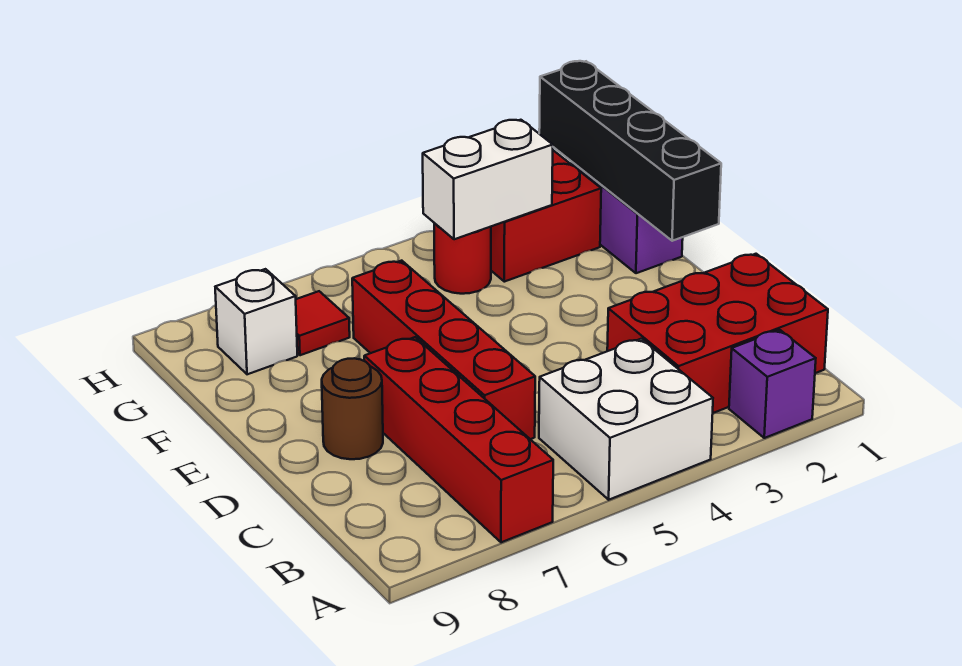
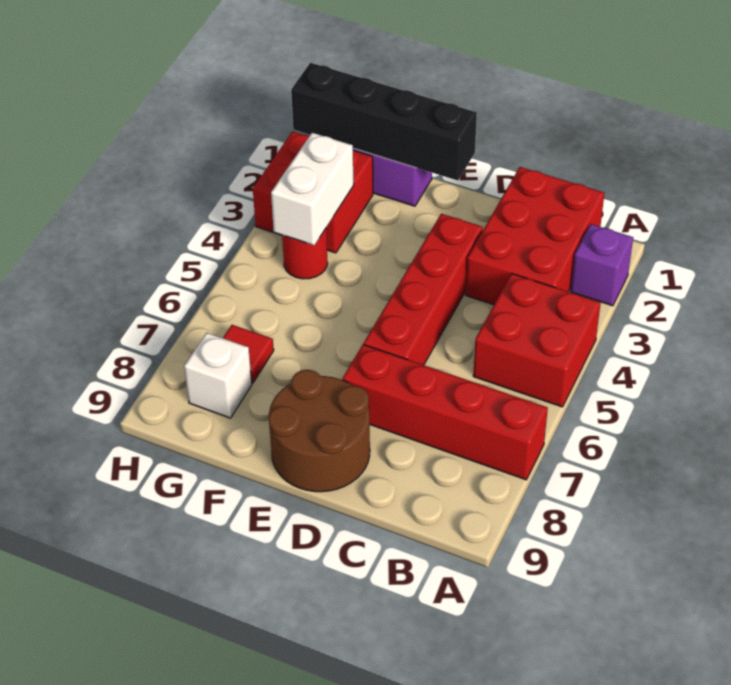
white brick A4:B5 level 1 -> red brick A4:B5 level 1
red brick C6:F6 level 1 -> red brick D3:D6 level 1
brown round brick D8 level 1 -> brown round brick D8:E9 level 1

